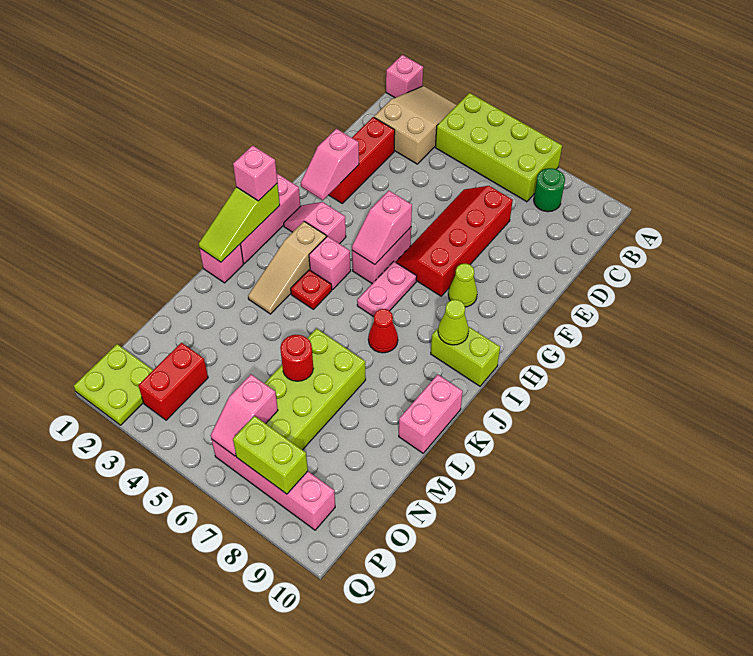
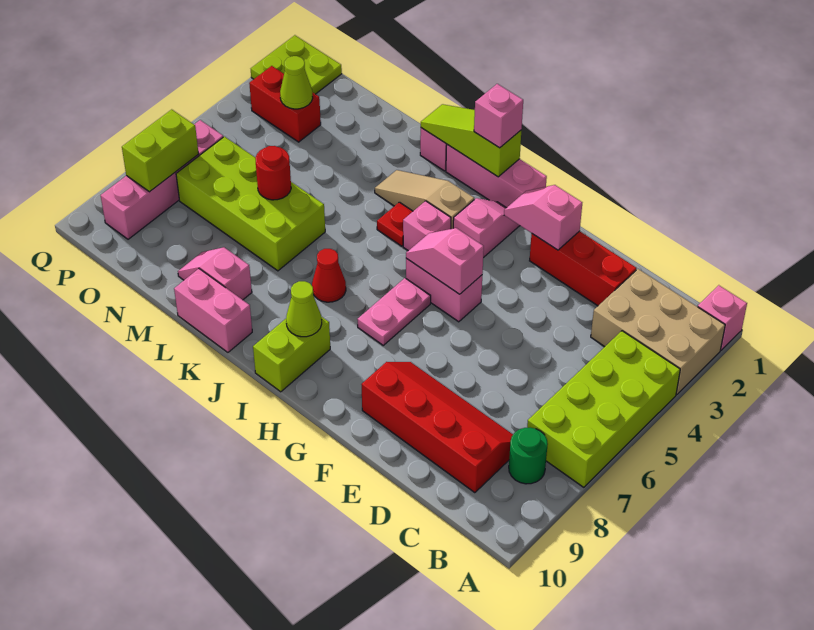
tan slope A2:C3 level 1 top C -> tan brick A2:C3 level 1
red slope D6:G7 level 1 top 7 -> red slope C8:F9 level 1 top 9
lime cone G8 level 1 -> lime cone O3 level 2
pink plate H6:I6 level 1 -> pink plate H6:H7 level 1
pink slope O6:P6 level 2 top O -> pink slope L9:M9 level 1 top L

